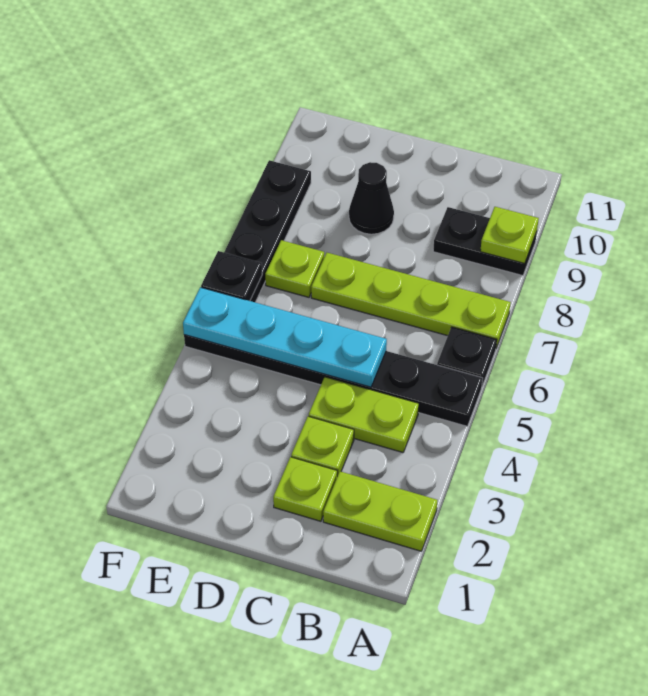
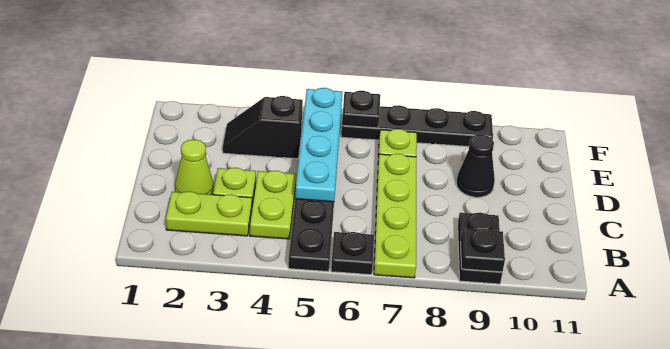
lime plate A2:B2 level 1 -> lime plate B2:B3 level 1
lime plate A9 level 2 -> black plate A9 level 2
lime plate C2 level 1 -> lime cone C2 level 1
none -> black slope E3:E4 level 1 top 4

